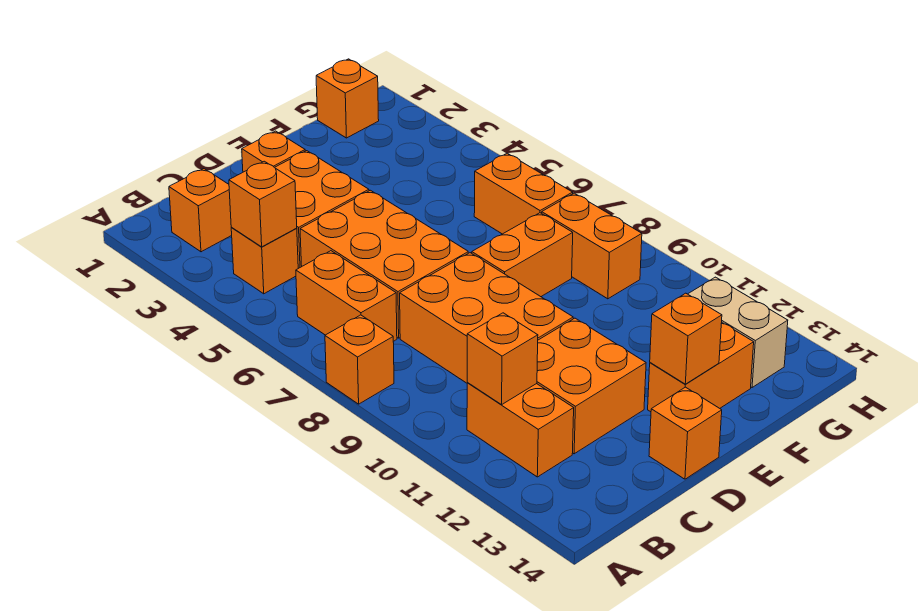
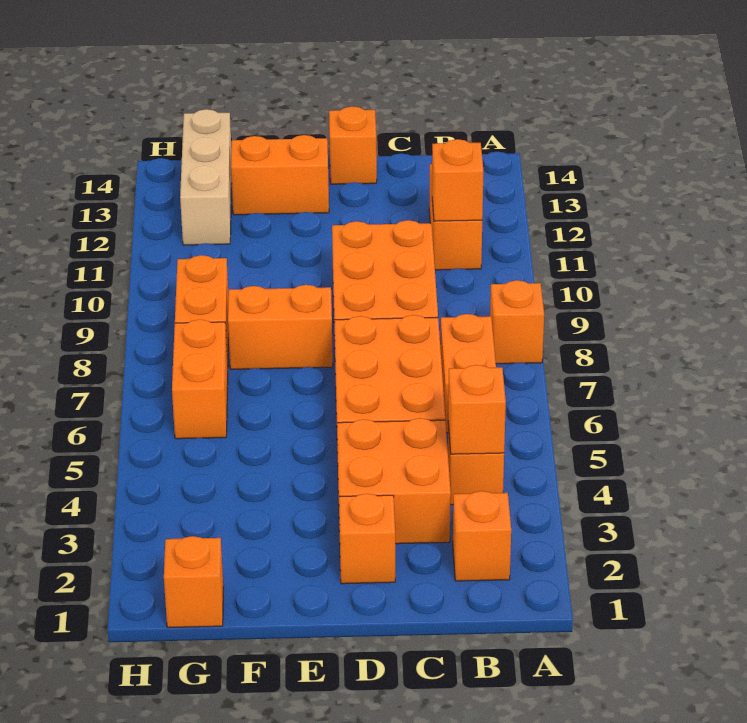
orange brick C11:D12 level 1 -> none
orange brick E13 level 2 -> none
tan brick G12:G13 level 1 -> tan brick G12:G14 level 1

